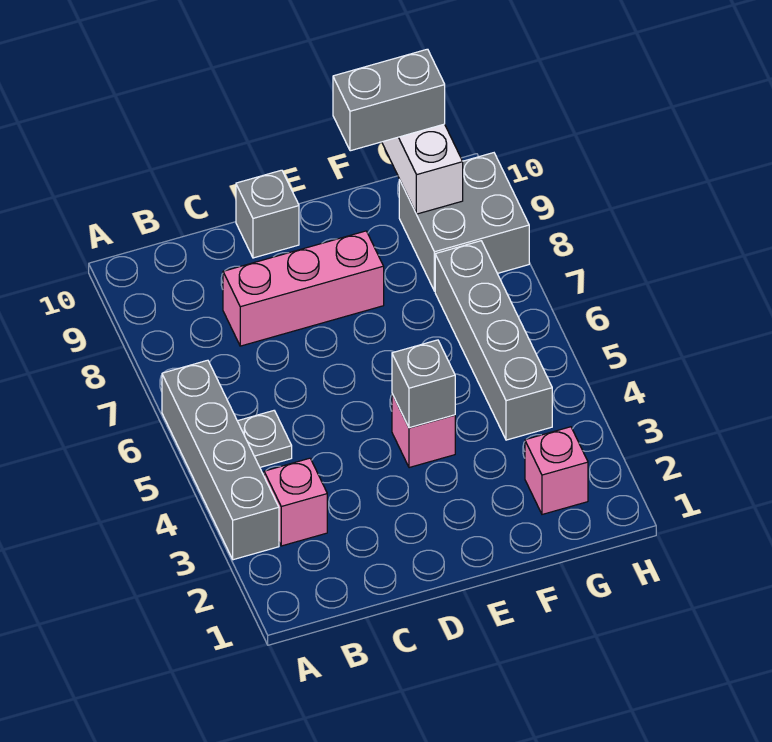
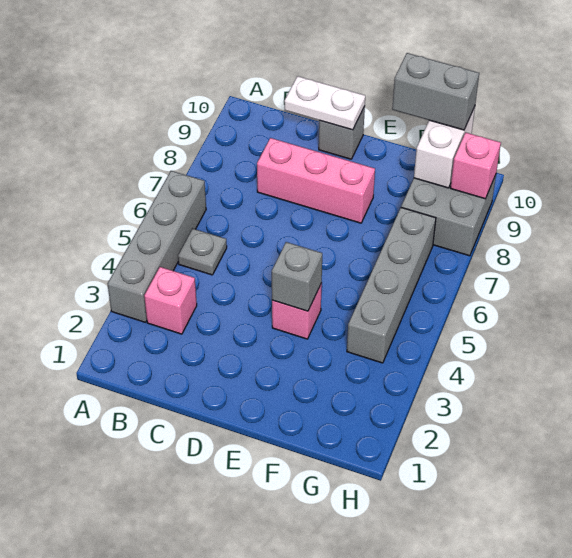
none -> white plate C10:D10 level 2
pink brick G2 level 1 -> pink brick H9 level 2

